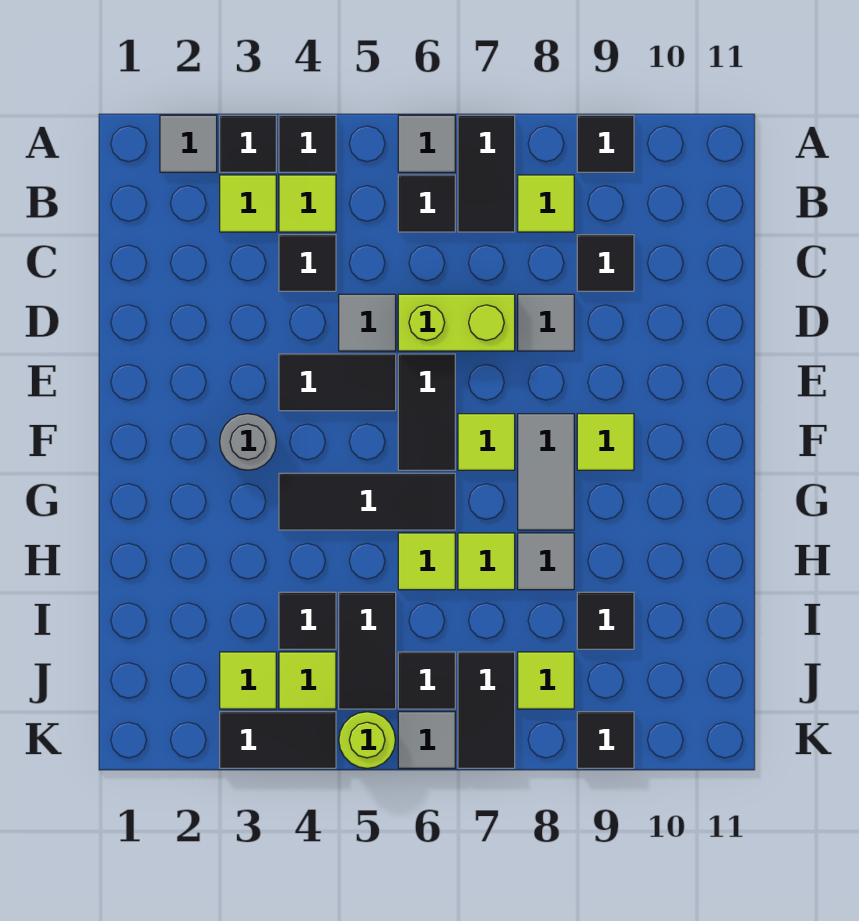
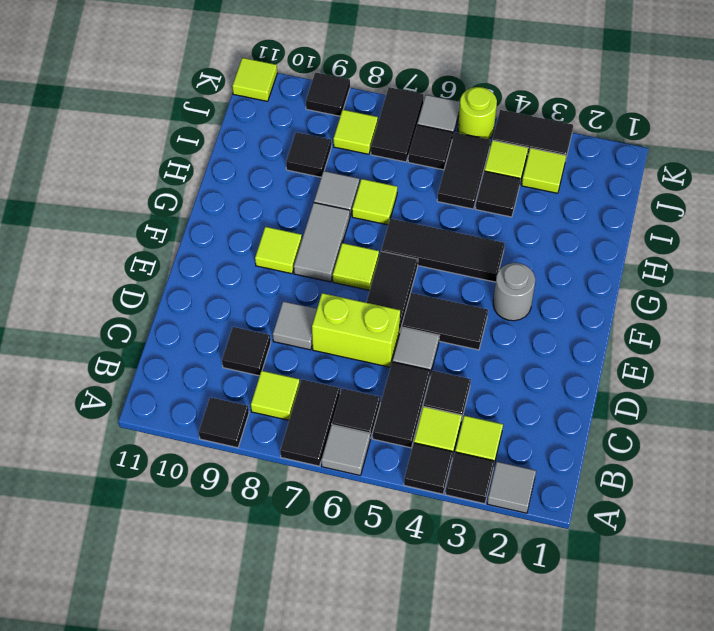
none -> black tile B5:C5 level 1
lime tile H6 level 1 -> lime tile K11 level 1

